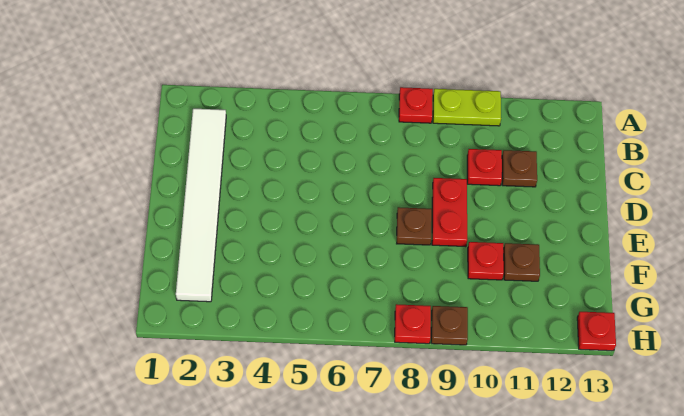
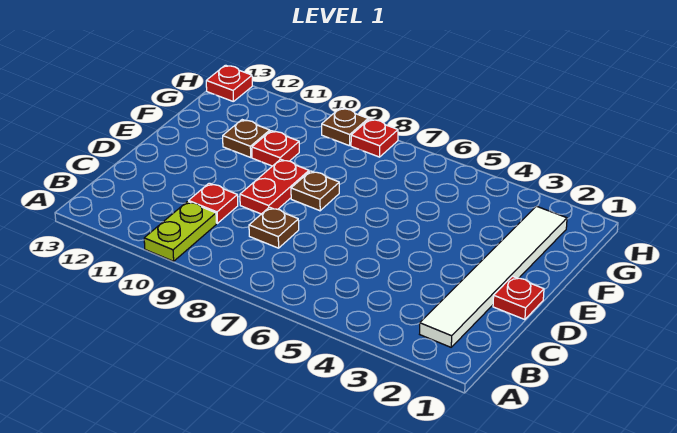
red plate A8 level 1 -> red plate D1 level 1
lime plate A9:A10 level 1 -> lime plate A10:B10 level 1
brown plate C11 level 1 -> brown plate C8 level 1

